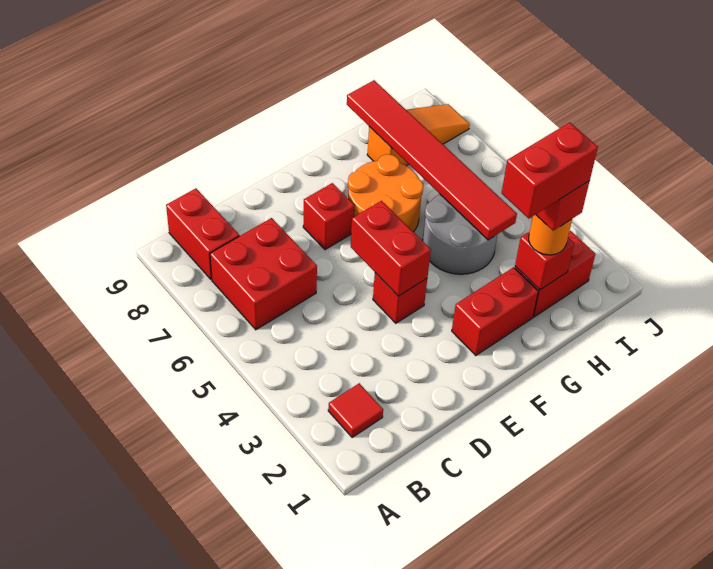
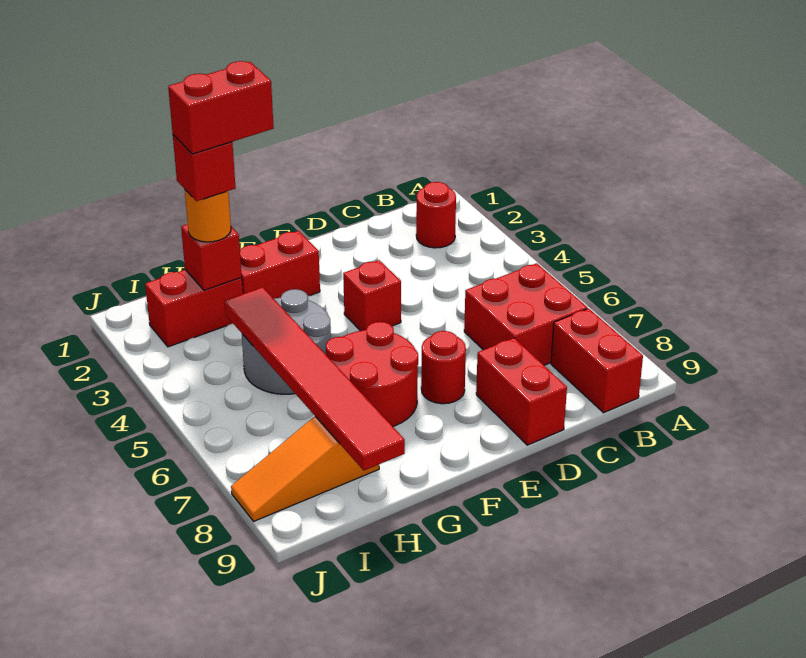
red tile B2 level 1 -> red round brick B2 level 1
red brick E4:E5 level 2 -> red brick D8:D9 level 1
red brick E7 level 1 -> red round brick E7 level 1
orange round brick F6:G7 level 1 -> red round brick F6:G7 level 1

